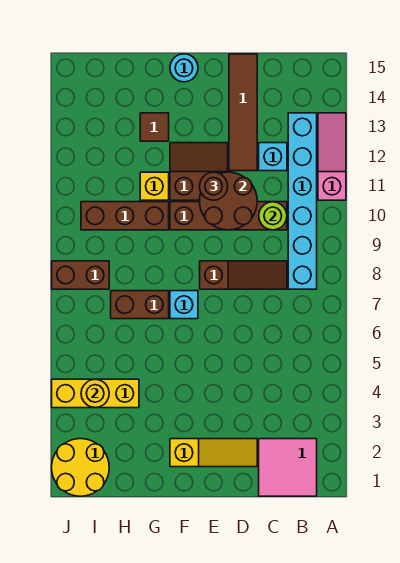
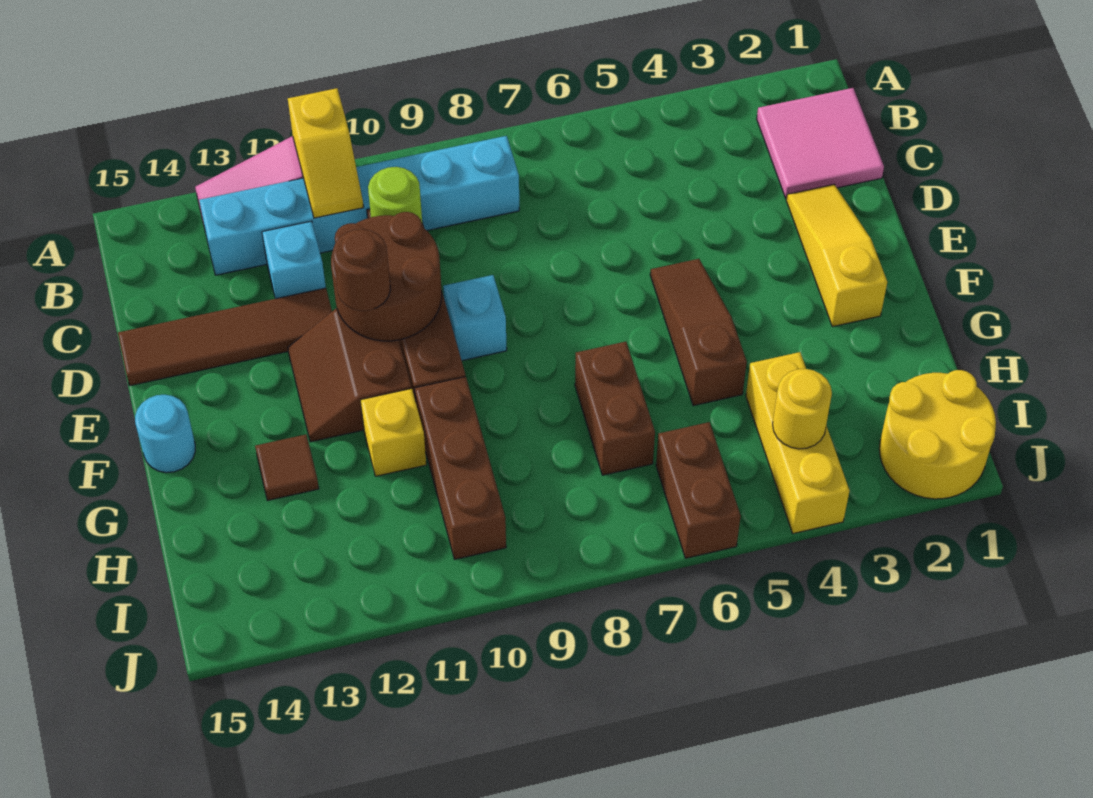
none -> yellow slope A11:B11 level 2 top A
brown slope C8:E8 level 1 top E -> brown slope E5:G5 level 1 top G
cyan brick F7 level 1 -> cyan brick E9 level 1
brown brick I8:J8 level 1 -> brown brick I6:J6 level 1

